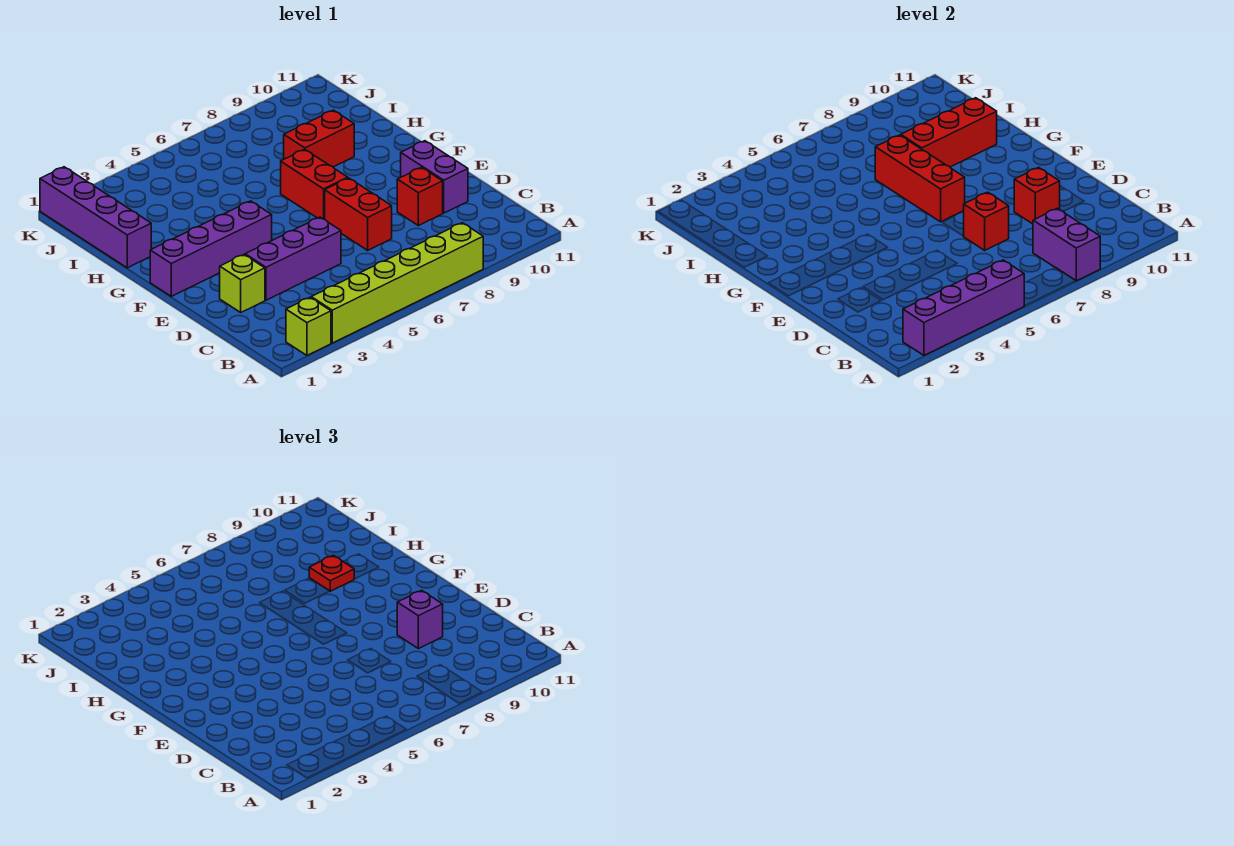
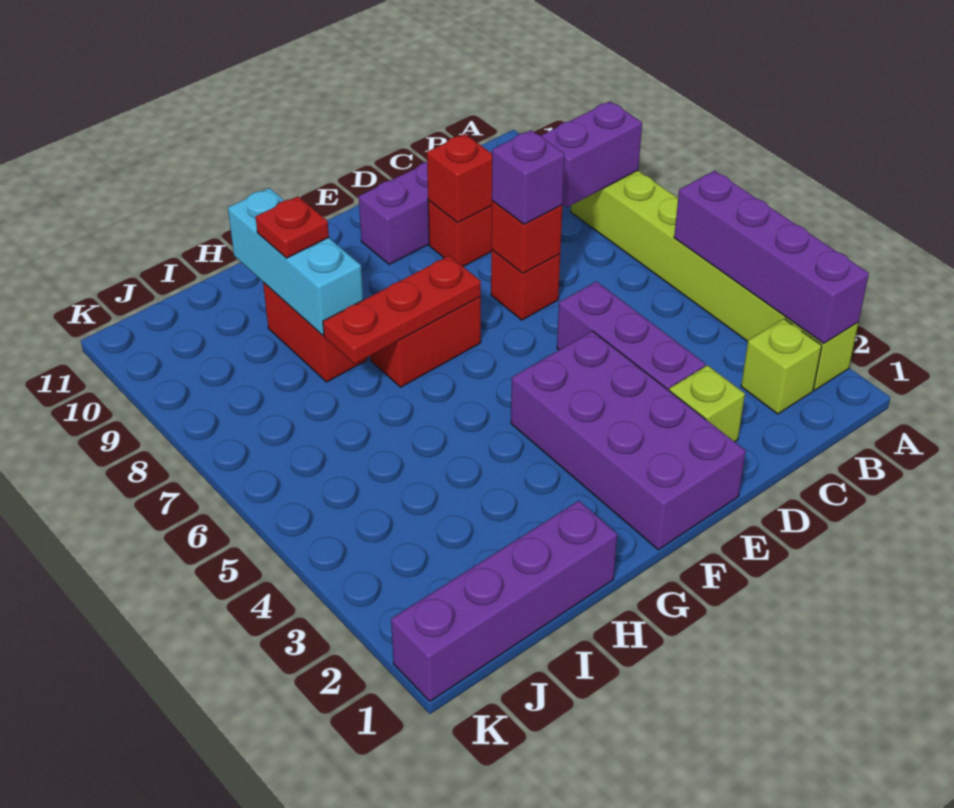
none -> lime brick B2 level 1
red brick D7:E7 level 1 -> red brick D7 level 1
purple brick D9 level 3 -> purple brick D7 level 3
purple brick F1:F4 level 1 -> purple brick E1:F4 level 1
red brick F7:H7 level 2 -> red plate F7:H7 level 2
red brick H8:H10 level 2 -> cyan brick H8:H10 level 2

